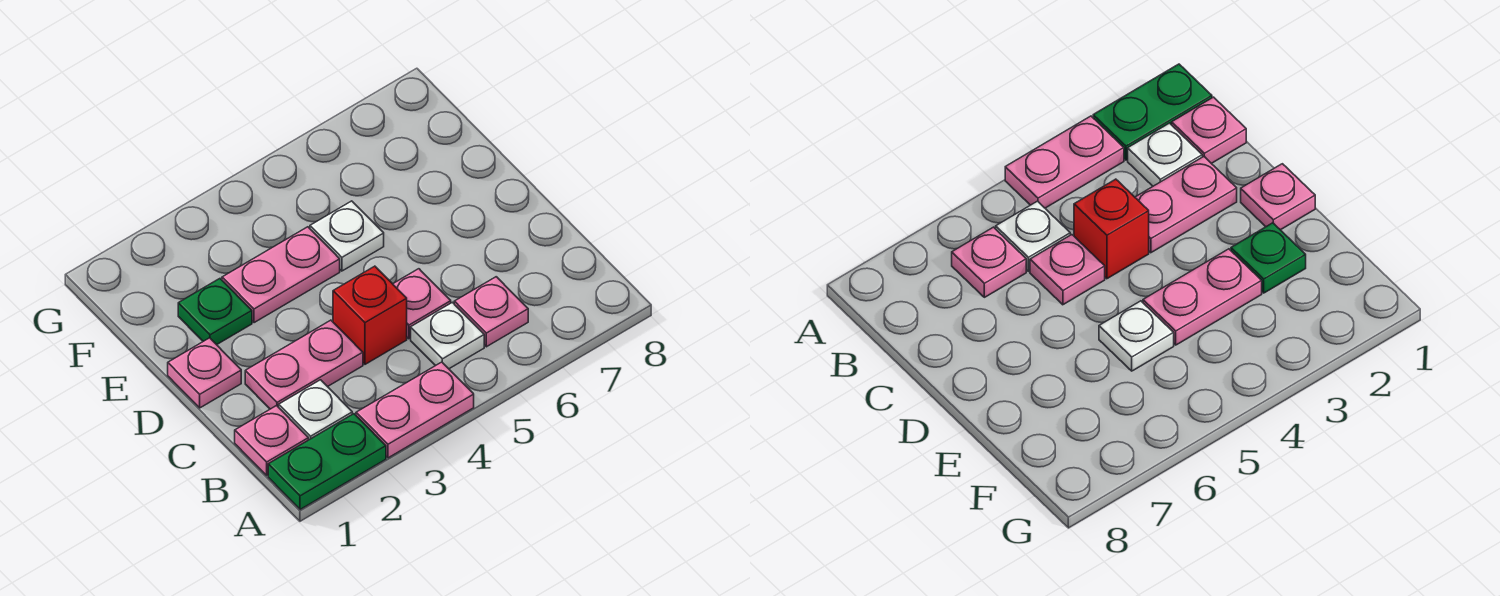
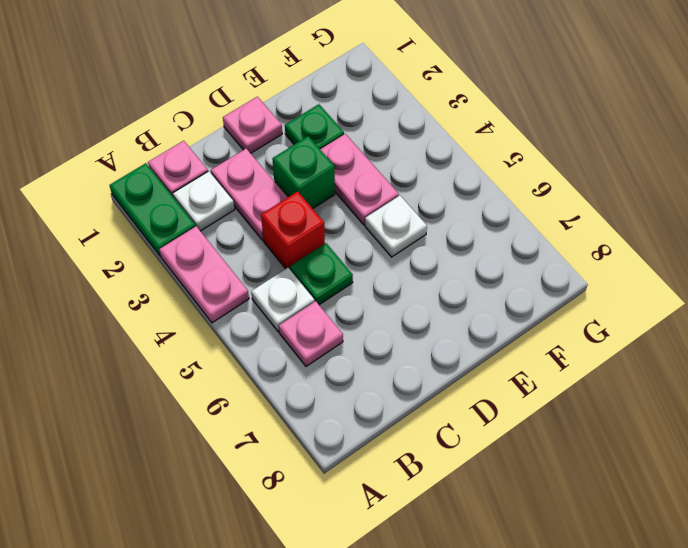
pink plate C5 level 1 -> green plate C5 level 1
none -> green brick D3 level 1

